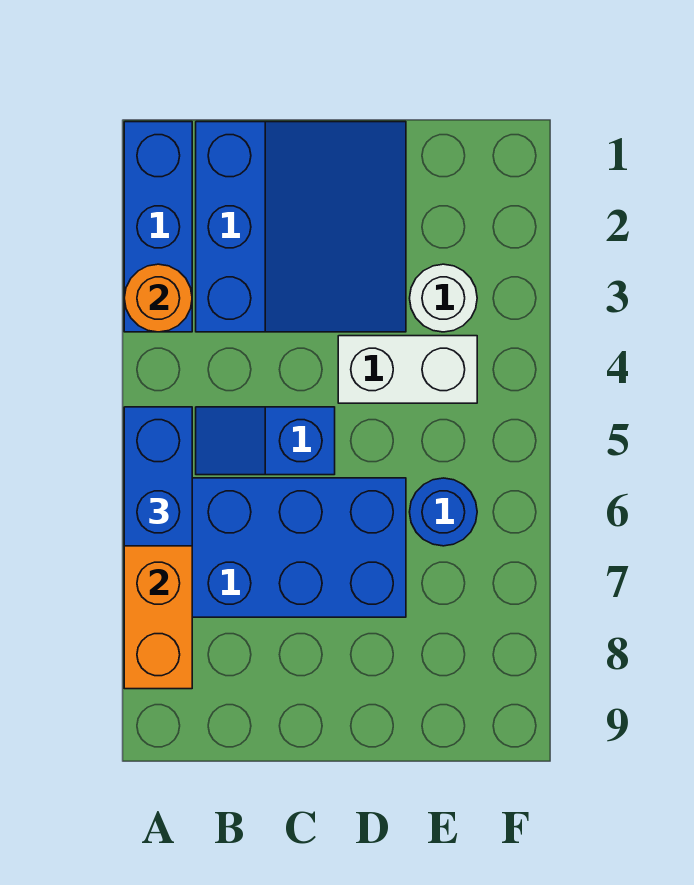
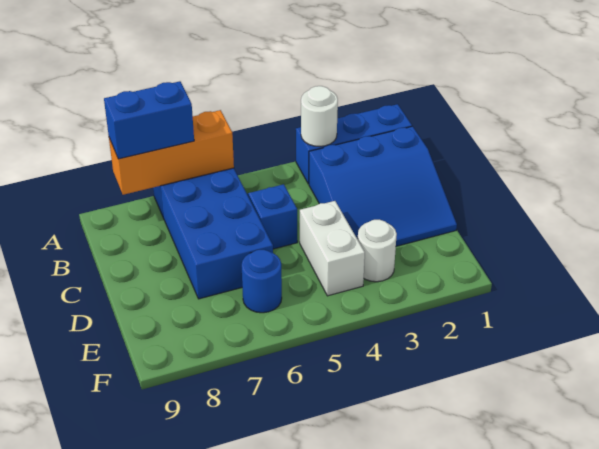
orange round brick A3 level 2 -> white round brick A3 level 2
blue brick A5:A6 level 3 -> blue brick A7:A8 level 3

